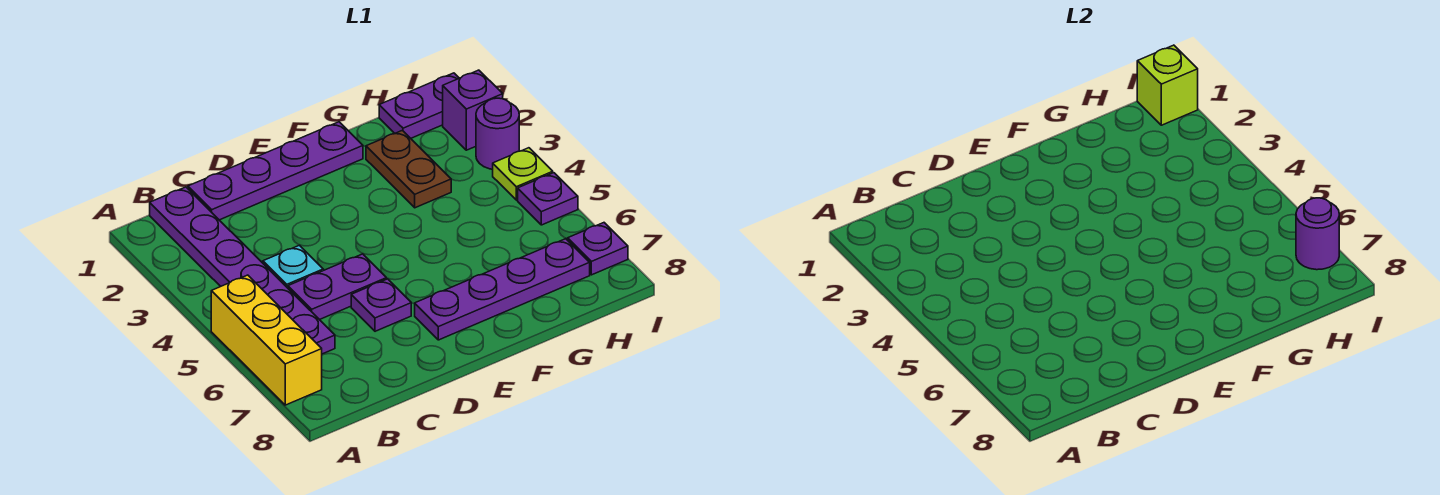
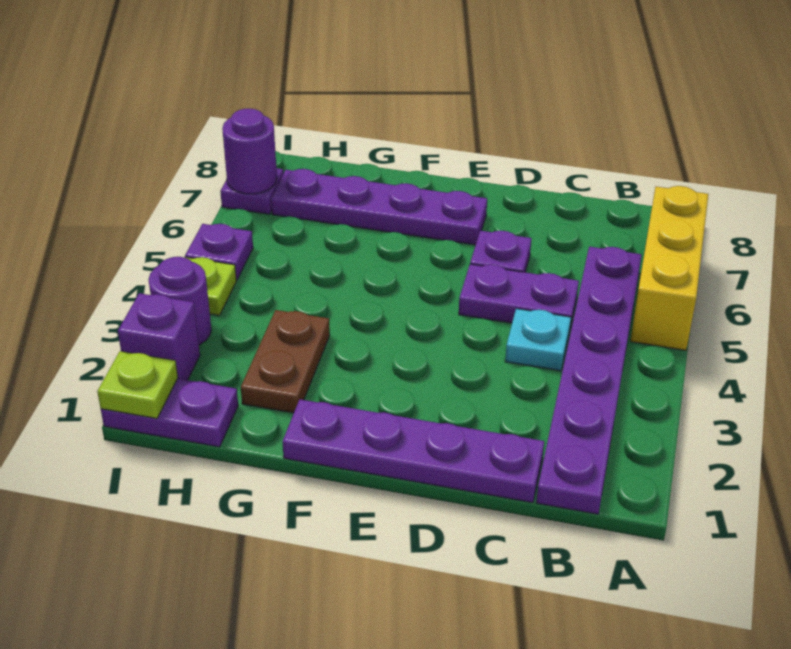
lime brick I1 level 2 -> lime plate I1 level 2

